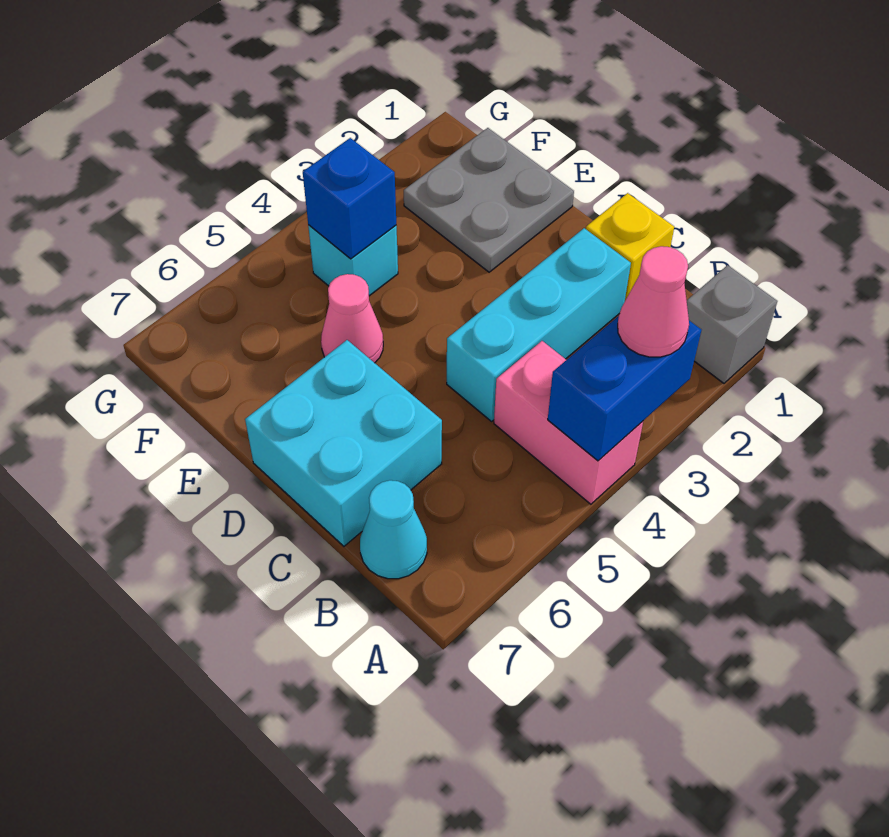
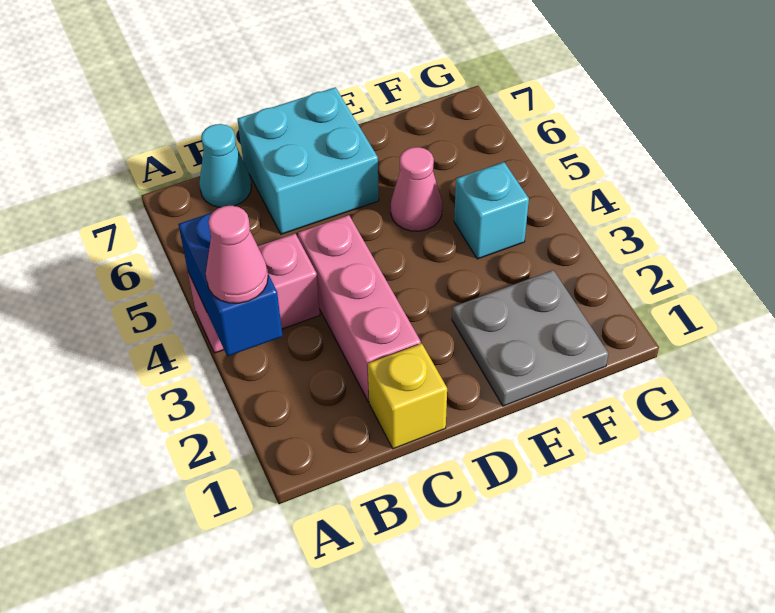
grey brick A1 level 1 -> none
cyan brick C2:C4 level 1 -> pink brick C2:C4 level 1
blue brick F4 level 2 -> none

